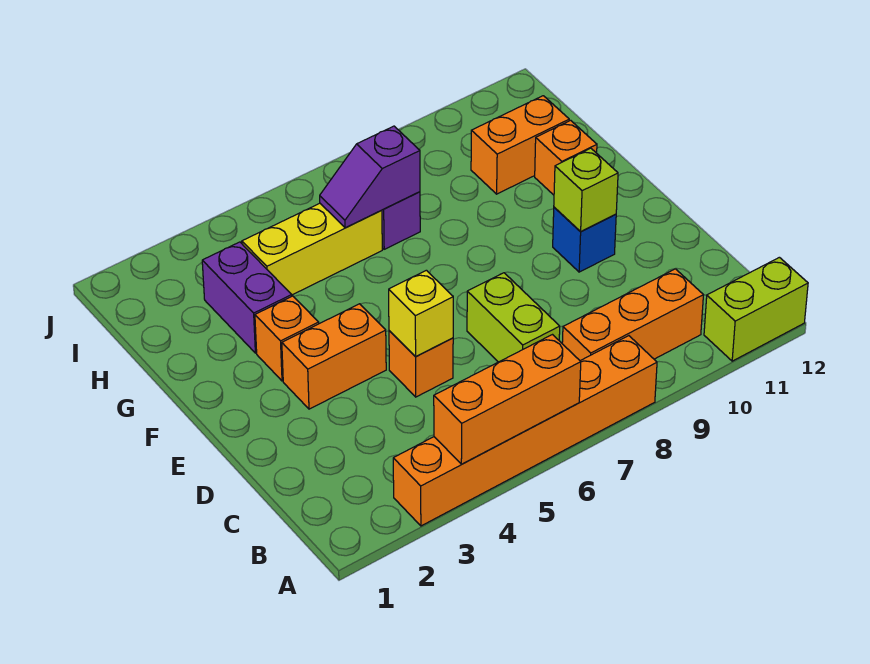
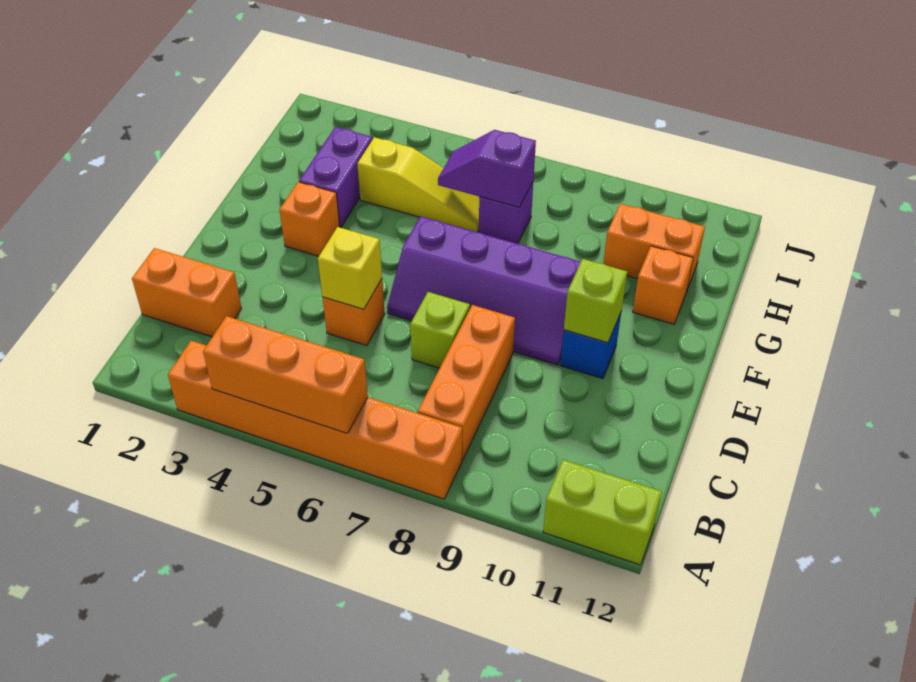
orange brick B8:B10 level 1 -> orange brick B8:D8 level 1
lime brick C7:D7 level 1 -> lime brick D7 level 1
orange brick E3:E4 level 1 -> orange brick C1:C2 level 1
none -> purple slope E6:F9 level 1 top F
yellow brick H4:H6 level 1 -> yellow slope H4:H6 level 1 top 4

